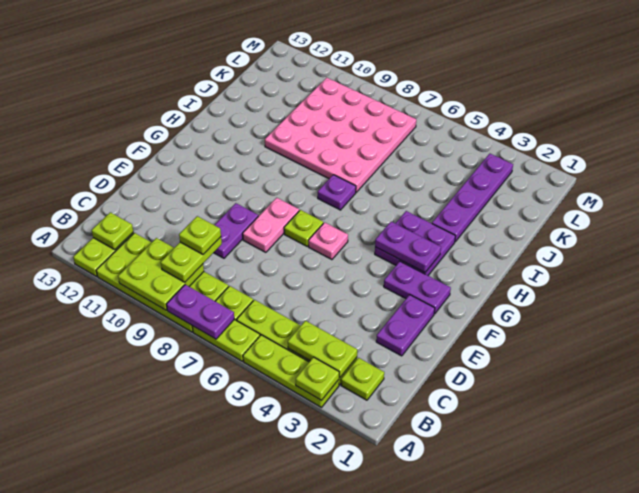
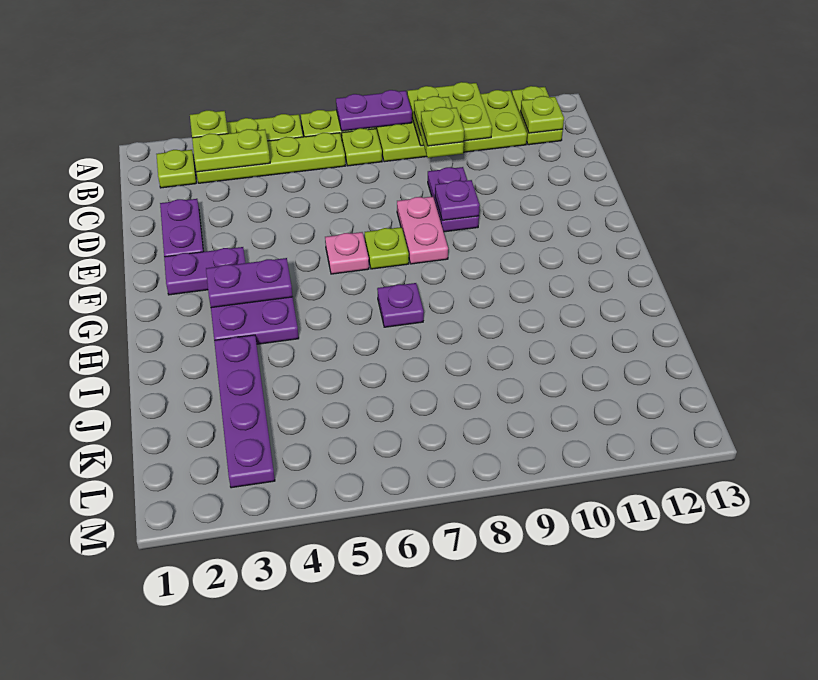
none -> purple plate E9 level 2
pink plate I7:L10 level 1 -> none

